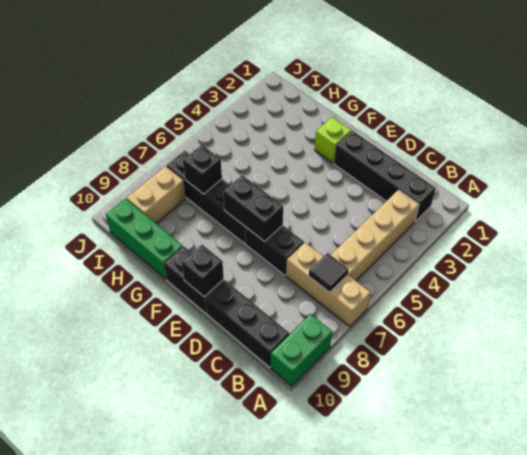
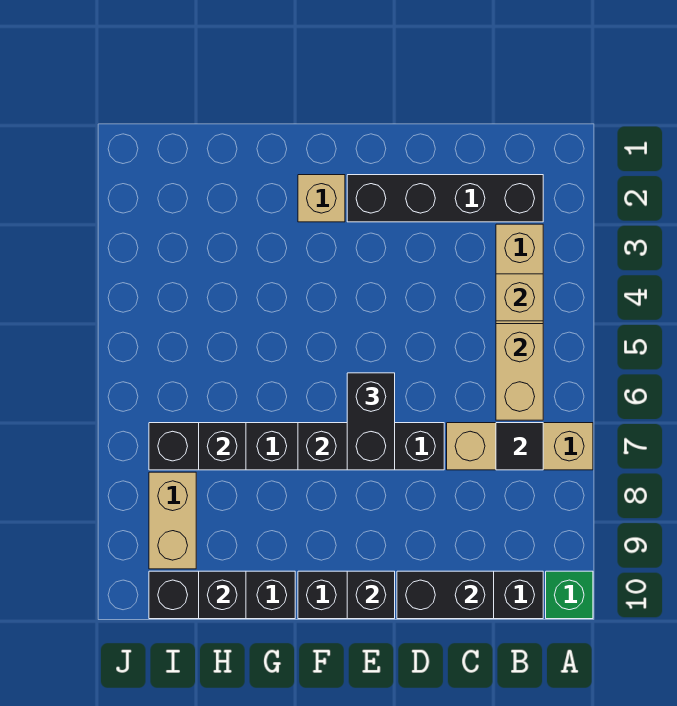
green brick A9:A10 level 1 -> green brick A10 level 1
none -> tan brick B4 level 2
none -> tan brick B5:B6 level 2
none -> black brick C10:D10 level 2
none -> black brick E6:E7 level 3
lime brick F2 level 1 -> tan brick F2 level 1
green brick G10:I10 level 1 -> black brick G10:I10 level 1
none -> black brick H10 level 2

